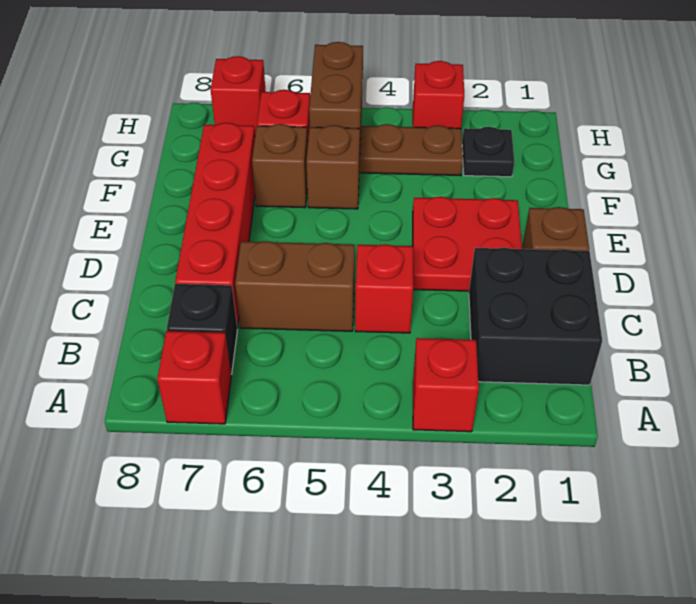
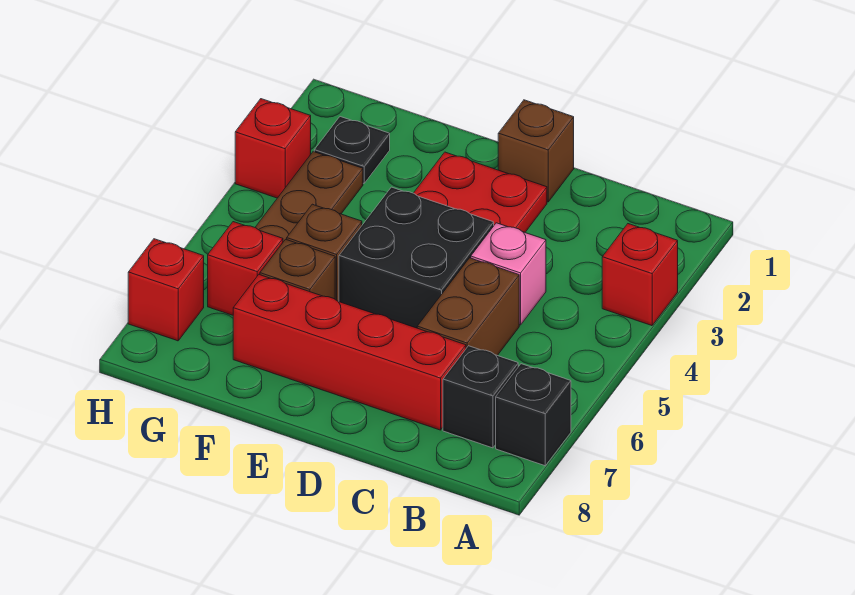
red brick A7 level 1 -> black brick A7 level 1
black brick B1:C2 level 1 -> black brick D4:E5 level 1
red brick C4 level 1 -> pink brick C4 level 1
brown brick G5:H5 level 2 -> none

